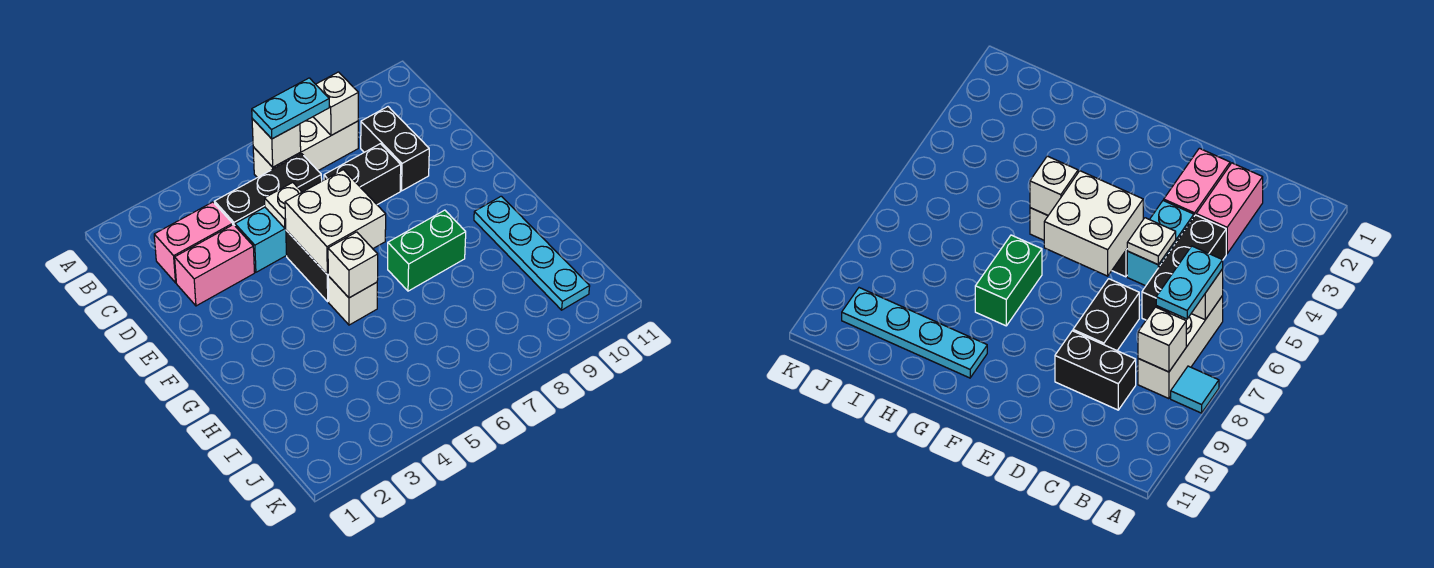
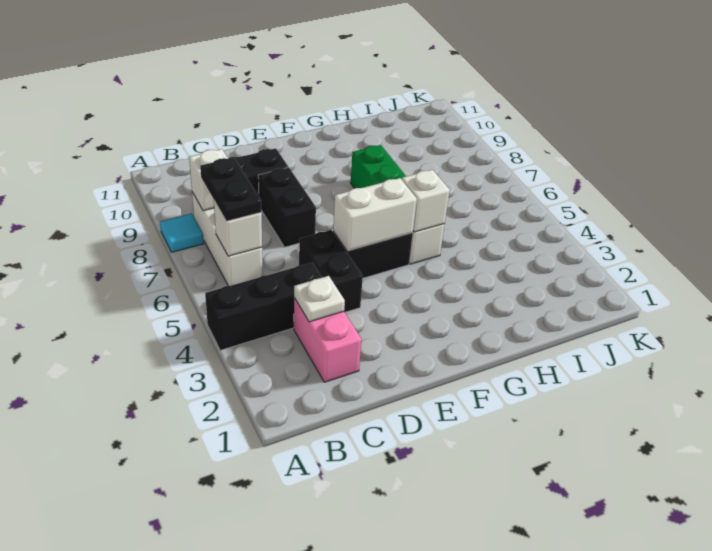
cyan plate B6:B7 level 3 -> black plate B6:B7 level 3
black brick C4:C6 level 1 -> black brick A4:C4 level 1
pink brick D2:D3 level 1 -> none
cyan brick D4:D5 level 1 -> black brick D4:D5 level 1
white plate D5 level 2 -> white plate C3 level 2
white brick E5:F6 level 2 -> white brick E5:F5 level 2
cyan plate G10:J10 level 1 -> none

